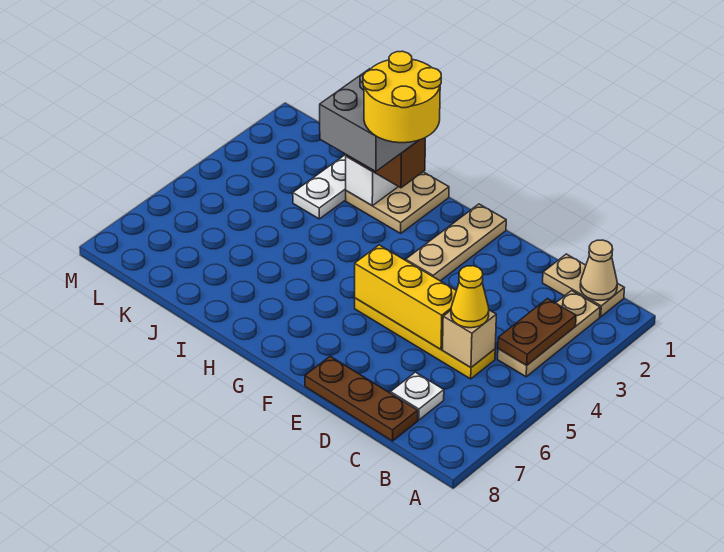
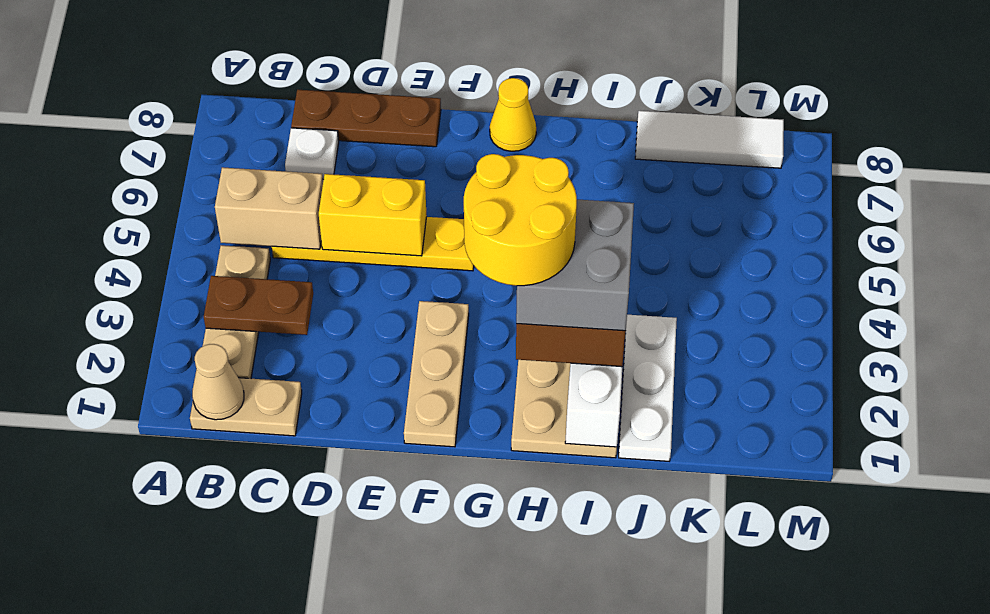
brown plate B3:B4 level 2 -> brown plate B3:C3 level 2
tan brick C5 level 2 -> tan brick B5:C5 level 2
yellow cone C5 level 3 -> yellow cone G8 level 1
yellow brick D5:F5 level 2 -> yellow brick D5:E5 level 2
none -> white tile J8:L8 level 1

